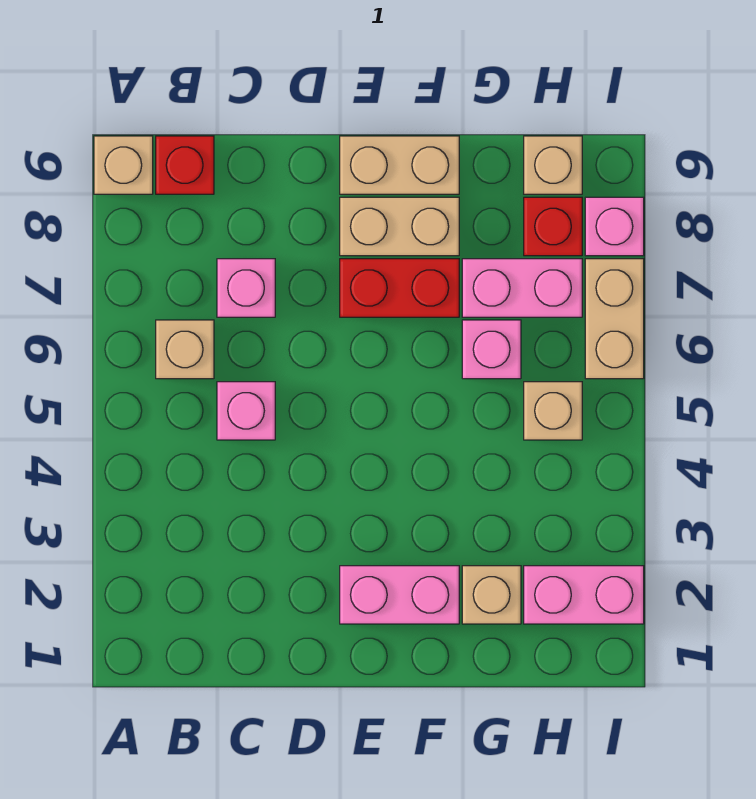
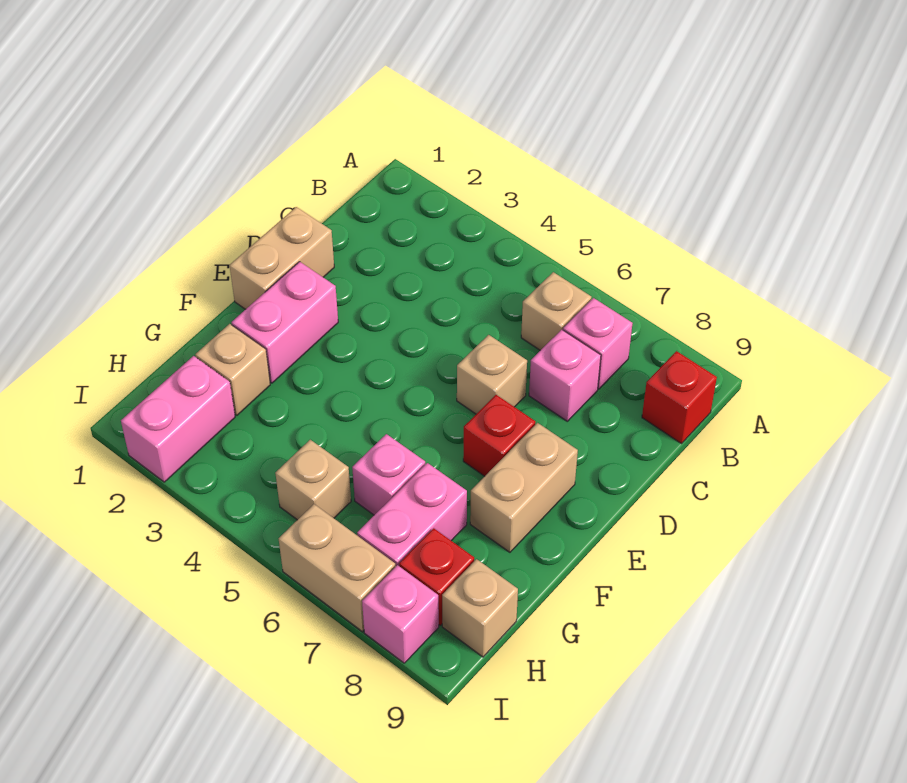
tan brick A9 level 1 -> tan brick D6 level 1
pink brick C5 level 1 -> pink brick B7 level 1
red brick E7:F7 level 1 -> red brick E7 level 1
tan brick E9:F9 level 1 -> tan brick D1:E1 level 1

